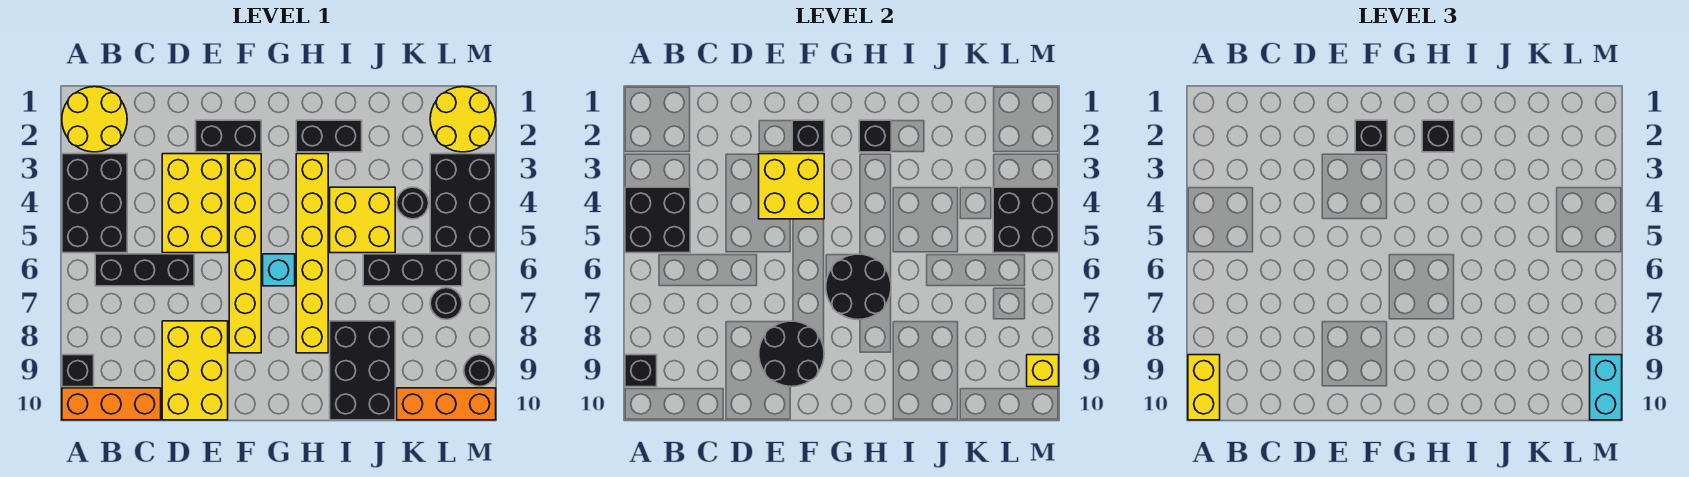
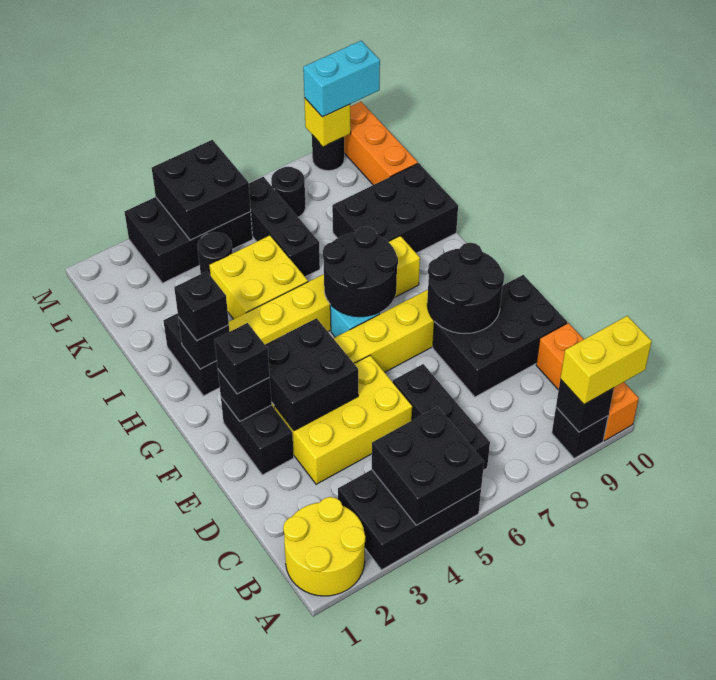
yellow brick D8:E10 level 1 -> black brick D8:E10 level 1
yellow brick E3:F4 level 2 -> black brick E3:F4 level 2
yellow round brick L1:M2 level 1 -> none

